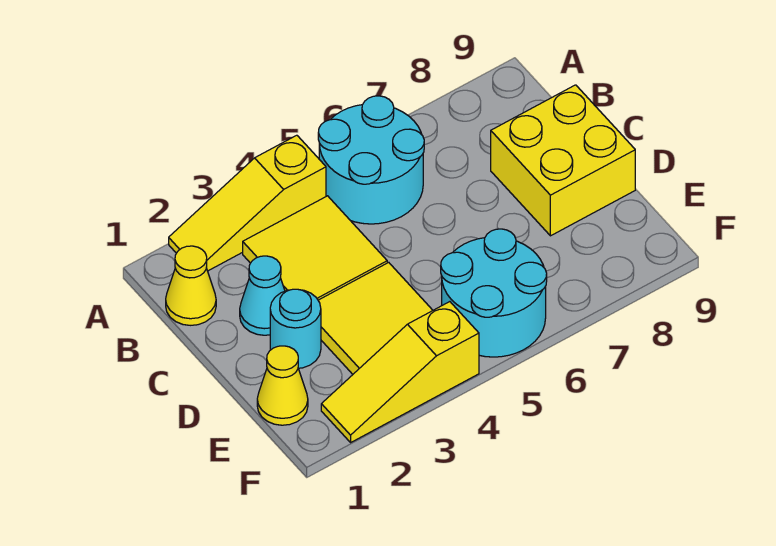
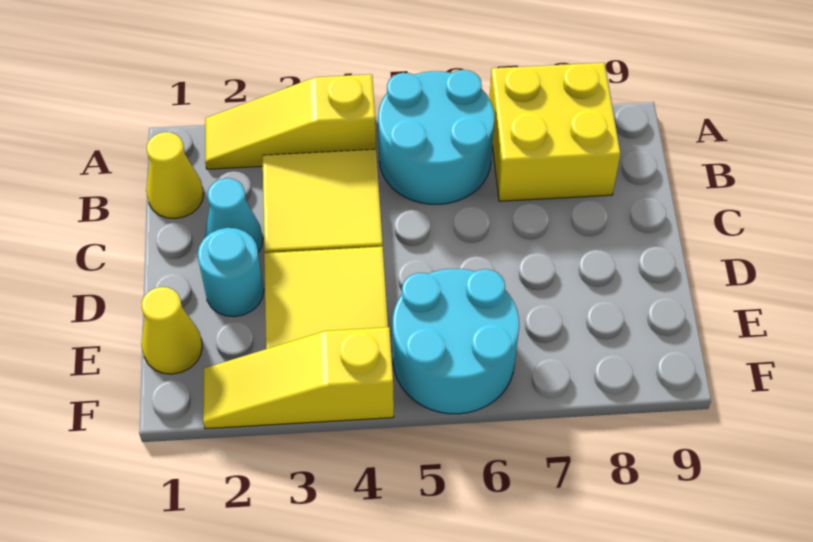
yellow brick C8:D9 level 1 -> yellow brick A7:B8 level 1

